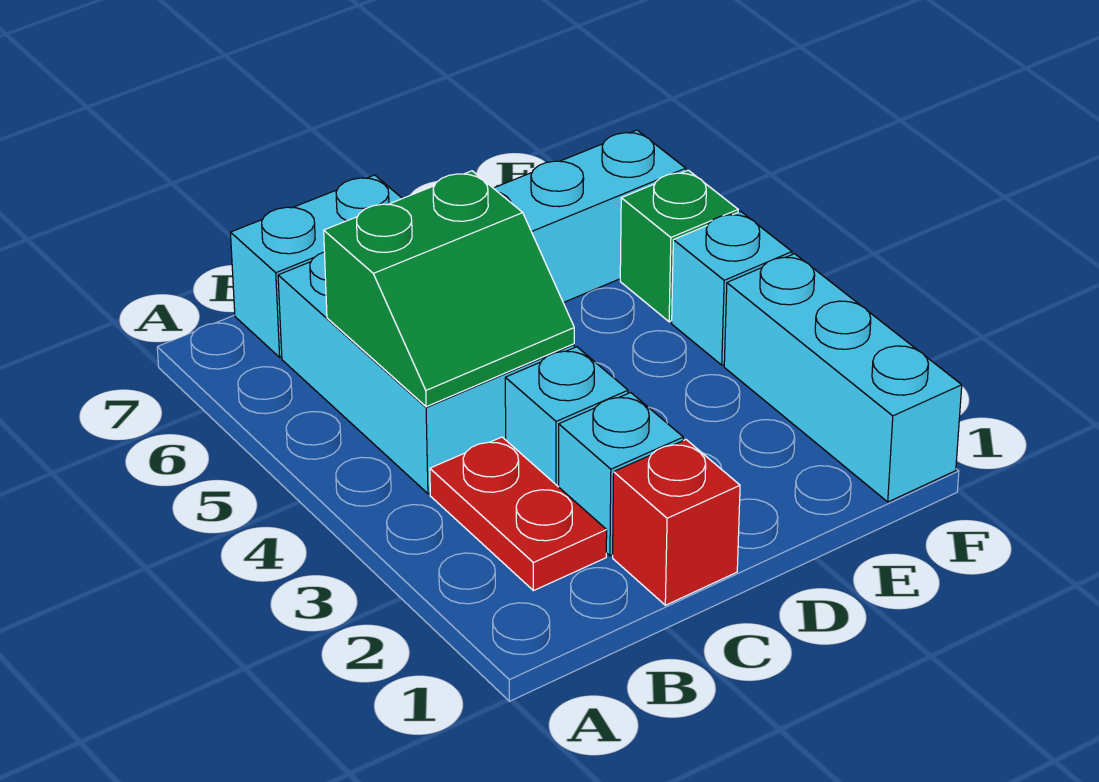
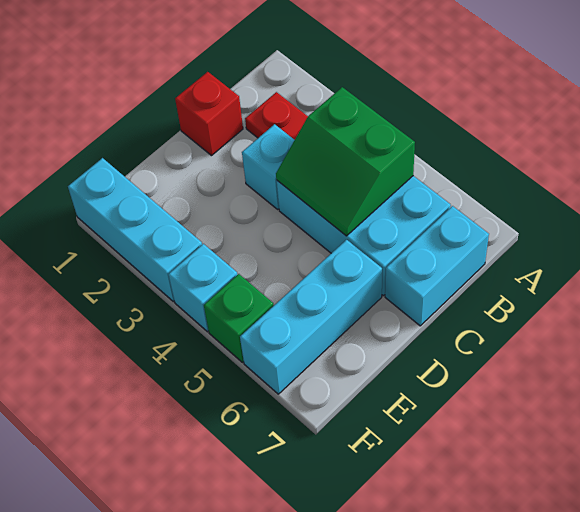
green slope B4:C5 level 2 top 5 -> green slope B4:C5 level 2 top B
cyan brick C2 level 1 -> none

